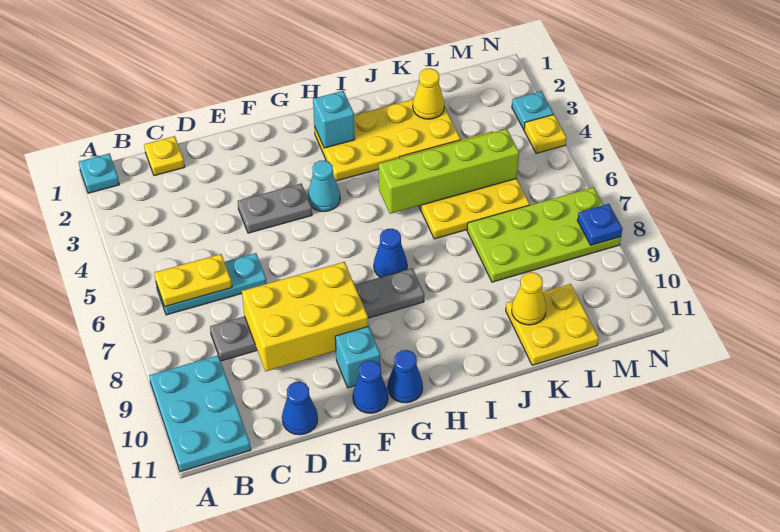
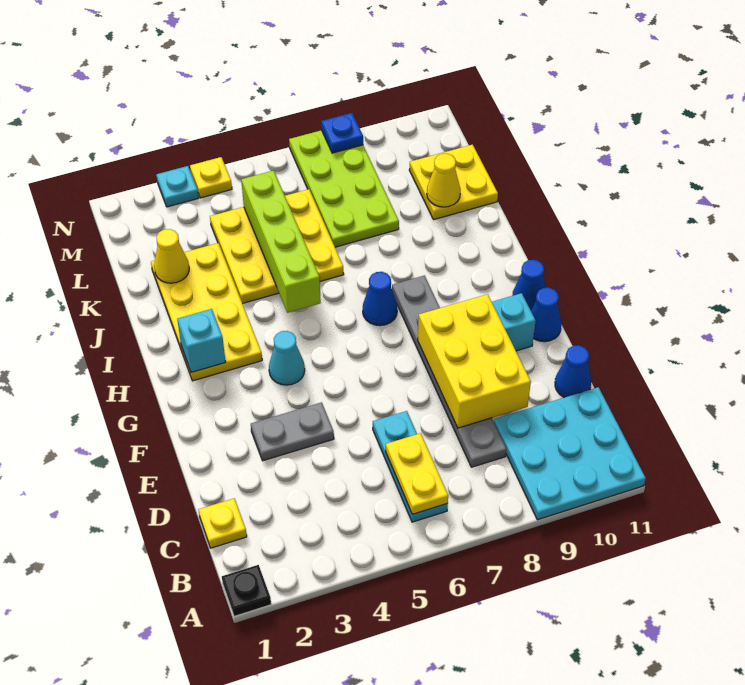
cyan plate A1 level 1 -> black plate A1 level 1
cyan plate A9:B11 level 1 -> cyan plate A9:C11 level 1
grey plate E4:F4 level 1 -> grey plate E3:E4 level 1

